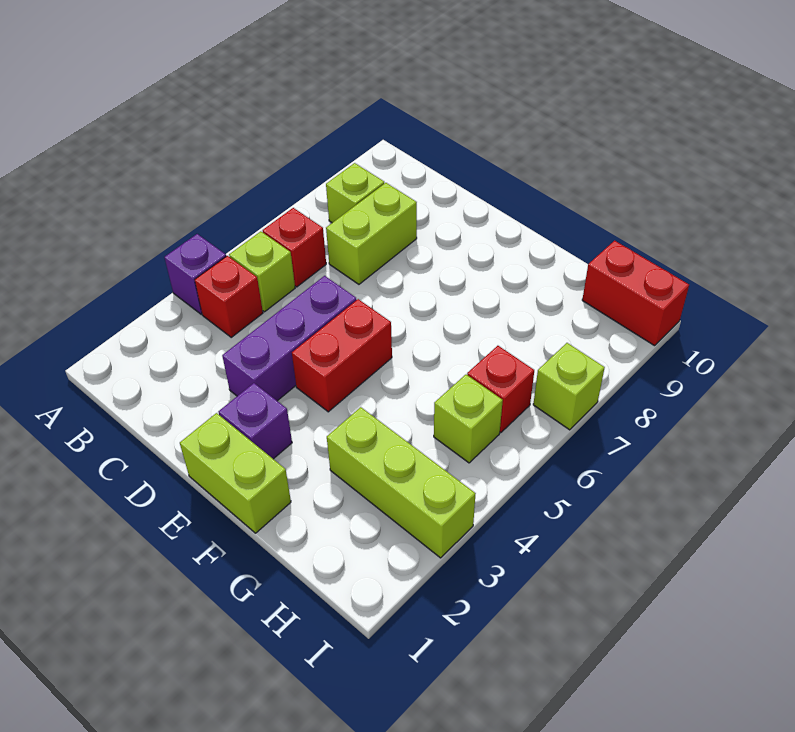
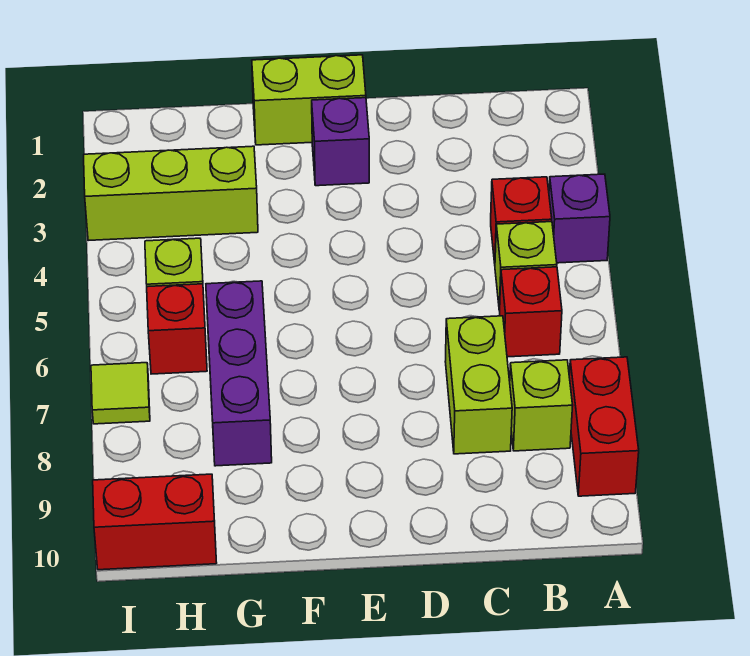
purple brick D3:D5 level 1 -> purple brick G6:G8 level 1
red brick E4:E5 level 1 -> red brick A8:A9 level 1
lime brick I7 level 1 -> lime tile I7 level 1

